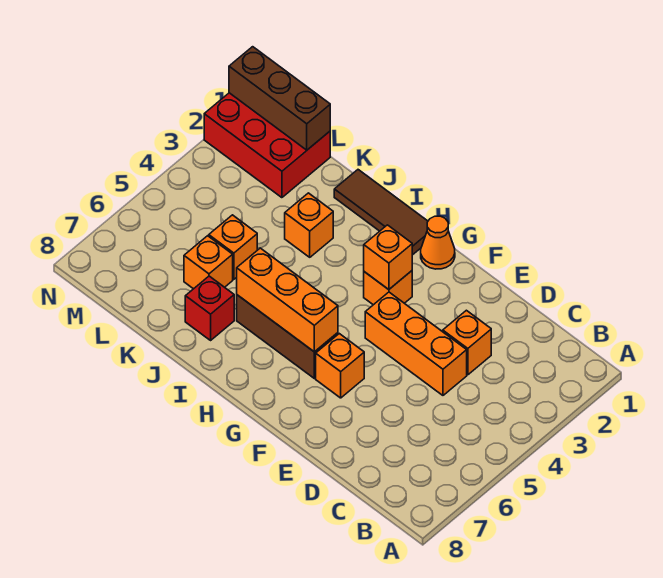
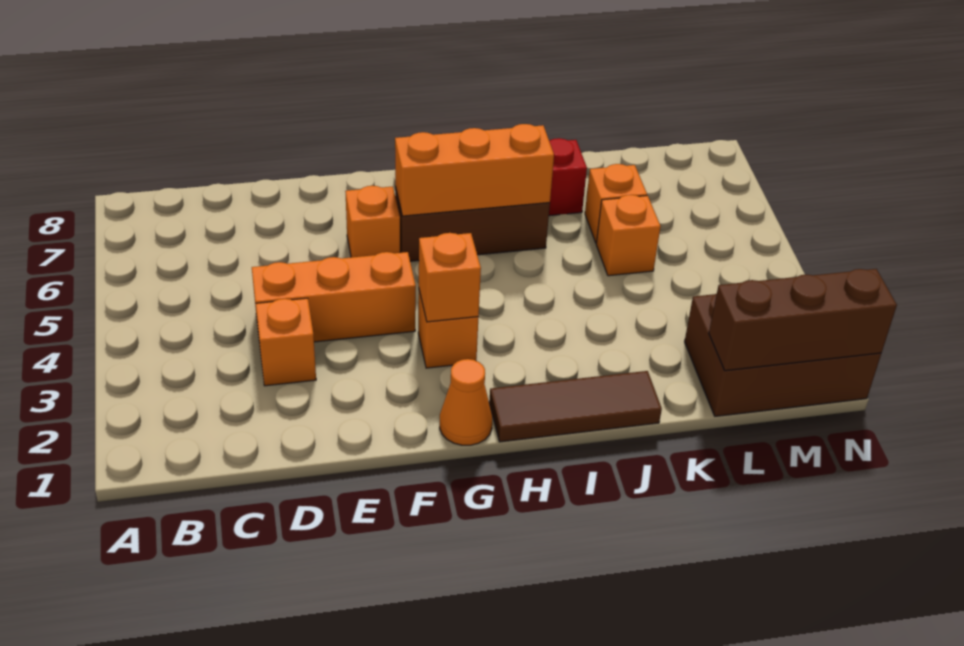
orange brick J3 level 1 -> none
red brick L1:N2 level 1 -> brown brick L1:N2 level 1

